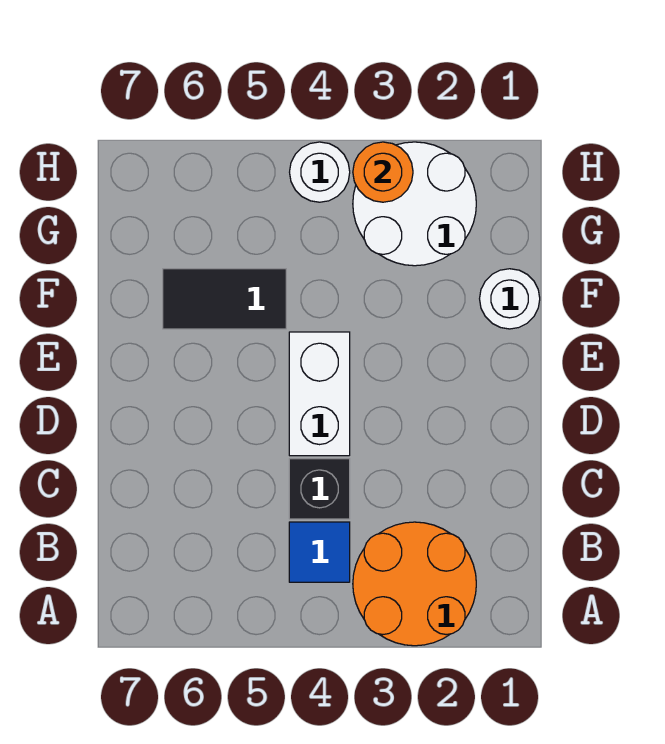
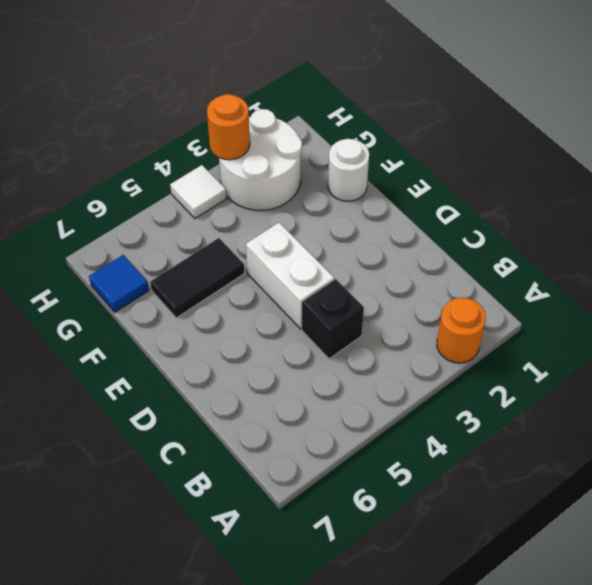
orange round brick A2:B3 level 1 -> orange round brick A2 level 1
blue tile B4 level 1 -> blue tile G7 level 1
white round brick H4 level 1 -> white tile H4 level 1

